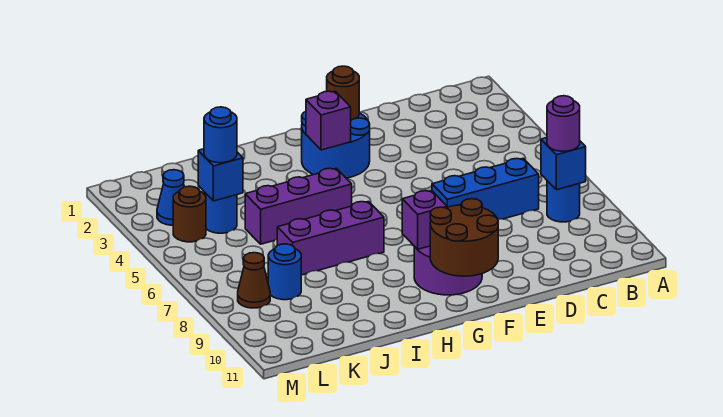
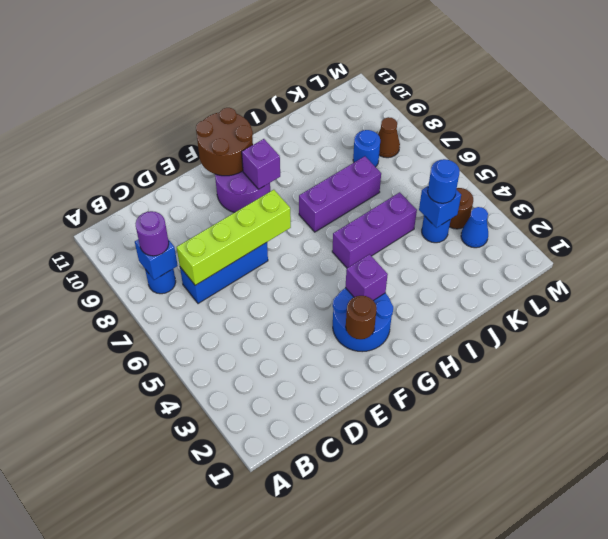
none -> lime brick C7:F7 level 2

